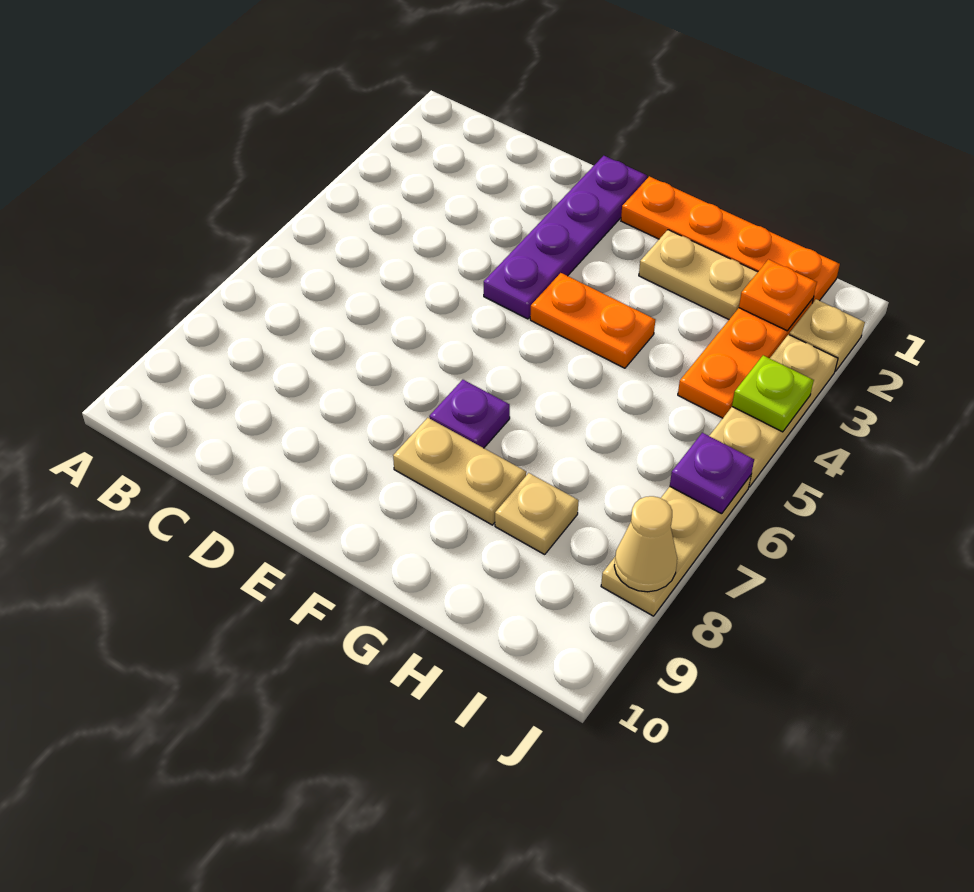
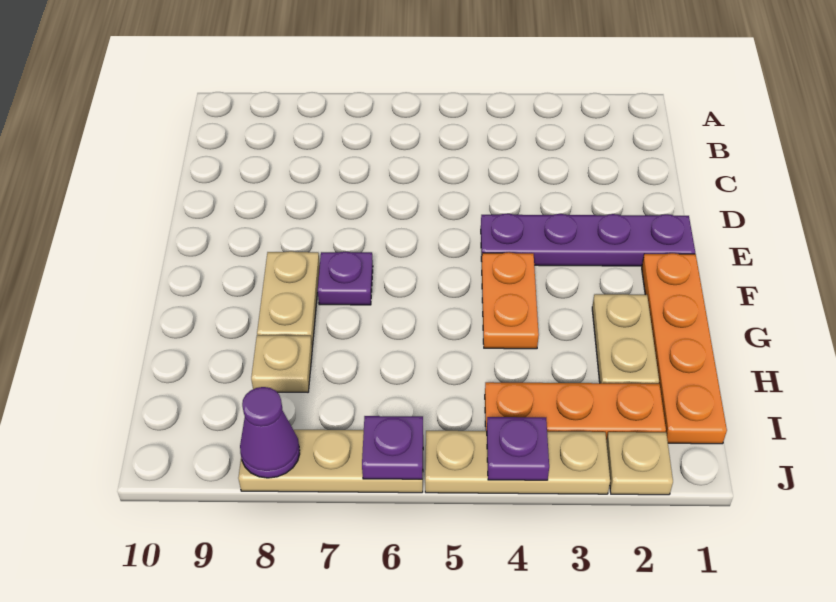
orange plate I2 level 2 -> none
lime plate J4 level 2 -> purple plate J4 level 2
tan cone J8 level 2 -> purple cone J8 level 2

